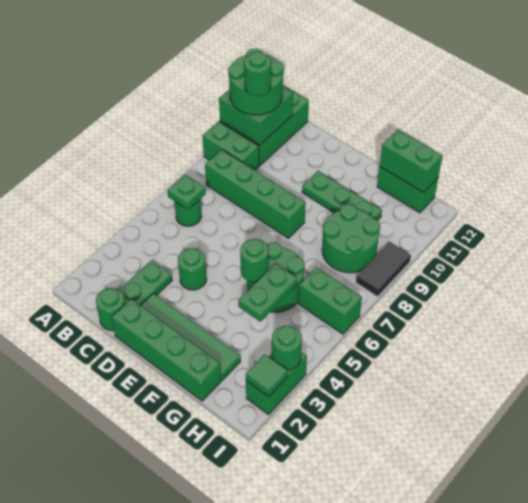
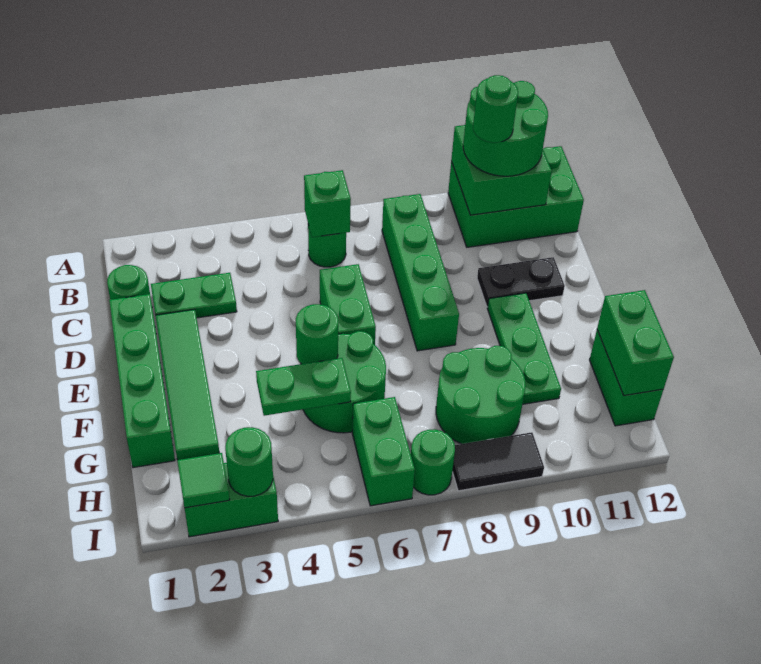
green brick A9:B9 level 1 -> green brick D6:E6 level 1
green plate B6 level 2 -> green brick B6 level 2
green round brick D4 level 1 -> green round brick I7 level 1
none -> black plate D10:D11 level 1

